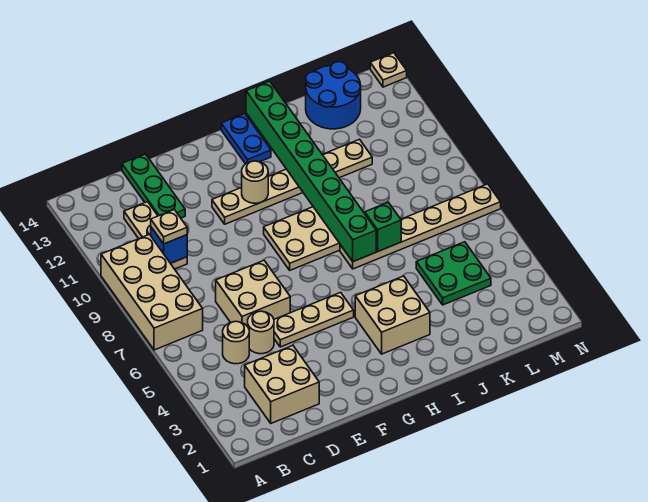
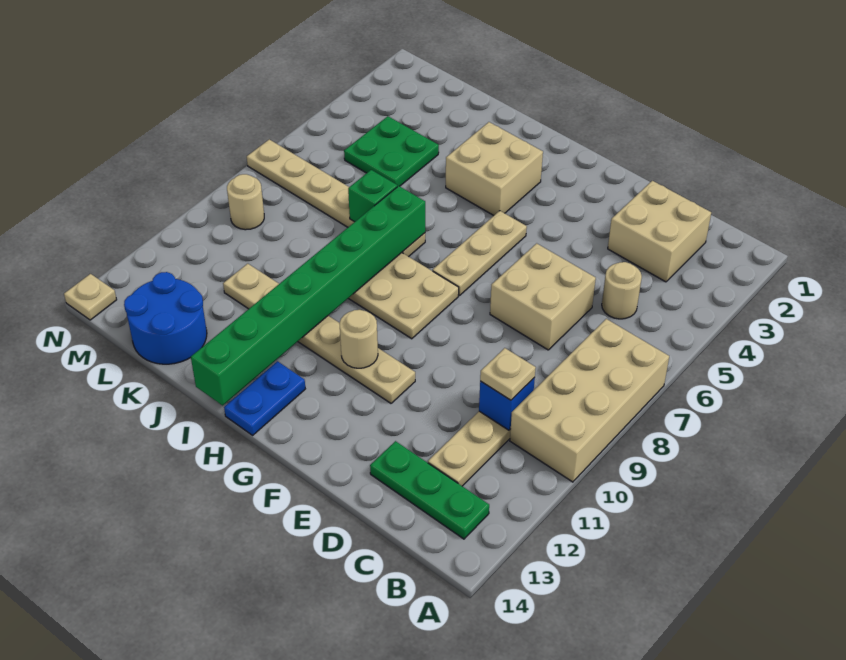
tan round brick D5 level 1 -> tan round brick M9 level 1
green plate D12:D14 level 1 -> green plate B13:D13 level 1
tan plate E5:G5 level 1 -> tan plate G5:G7 level 1

